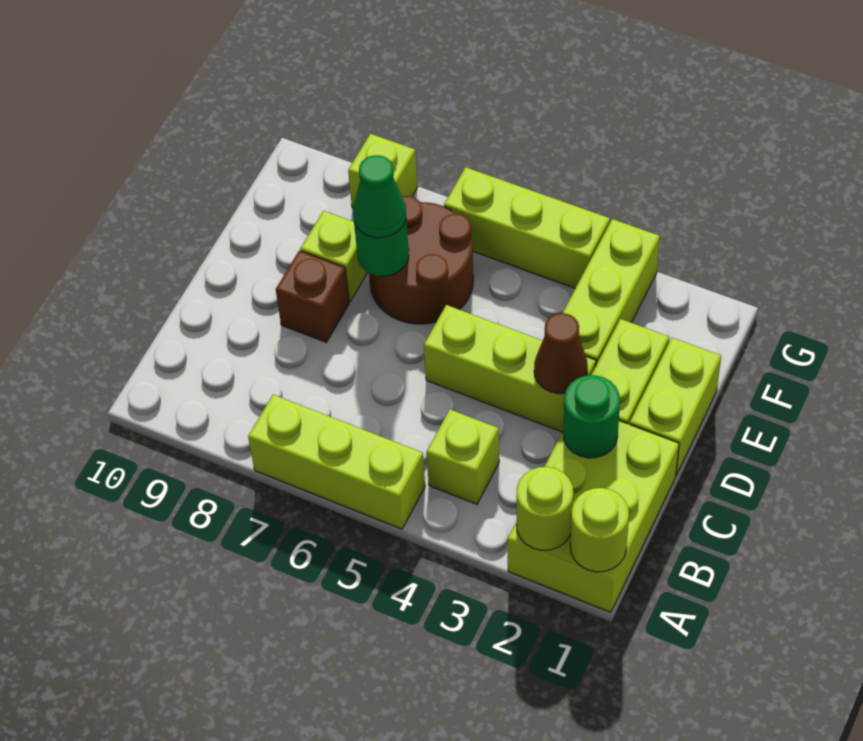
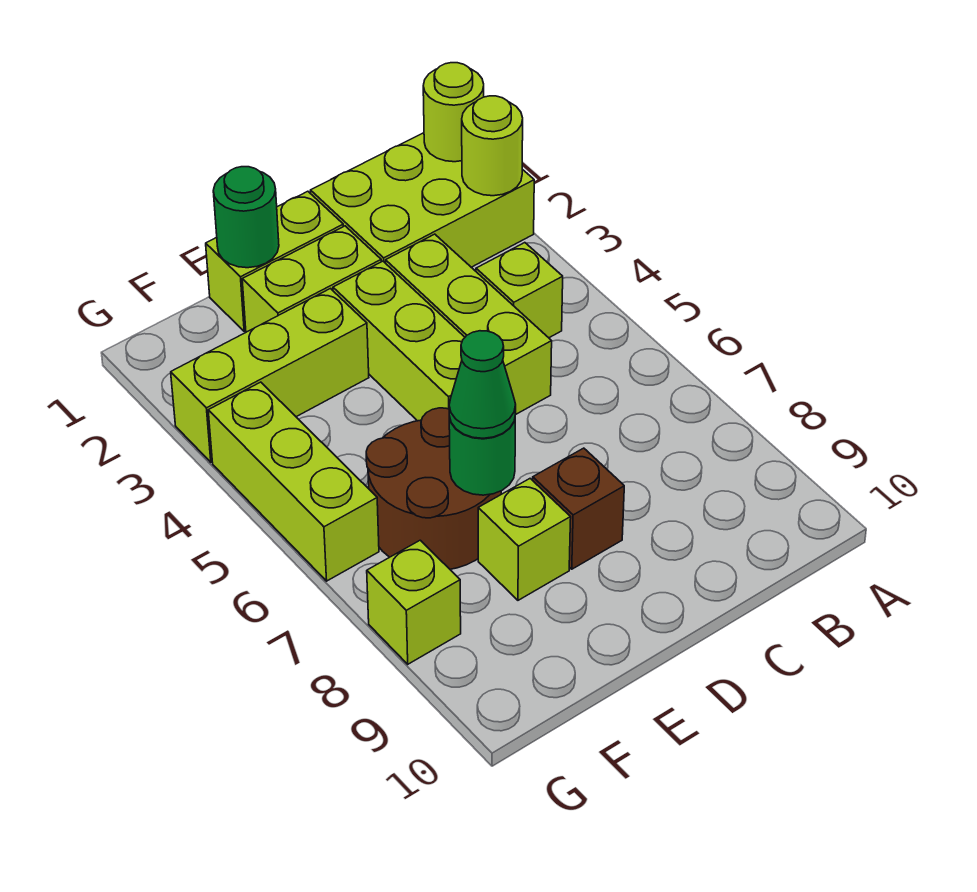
lime brick A5:A7 level 1 -> lime brick C3:C5 level 1
green round brick C2 level 2 -> green round brick E1 level 2
brown cone D3 level 2 -> none

